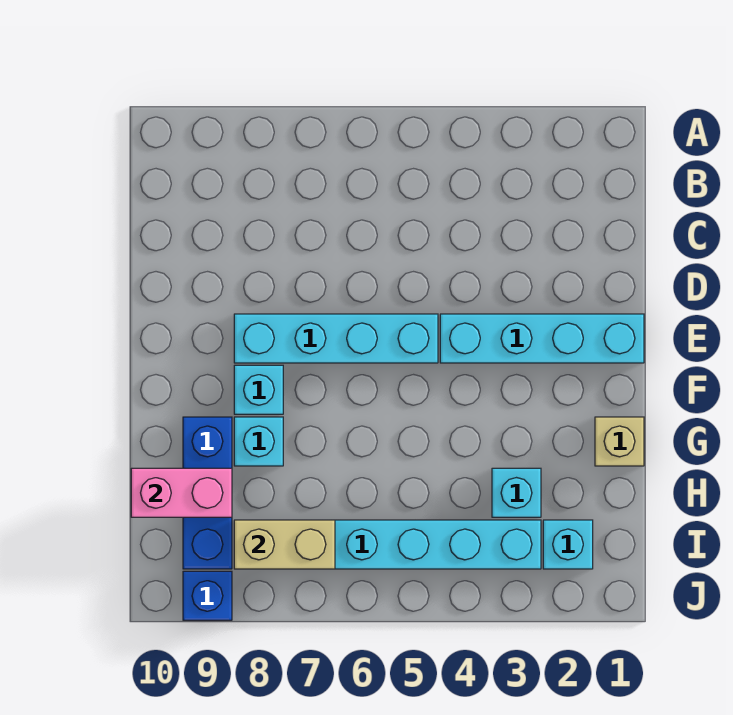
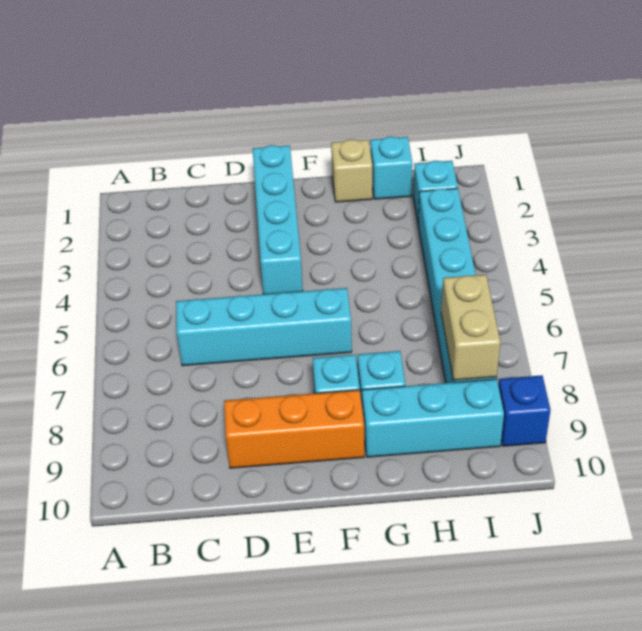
none -> orange brick D9:F9 level 1
cyan brick E5:E8 level 1 -> cyan brick C6:F6 level 1
blue brick G9:I9 level 1 -> cyan brick G9:I9 level 1
cyan brick H3 level 1 -> cyan brick H1 level 1
pink brick H9:H10 level 2 -> none

